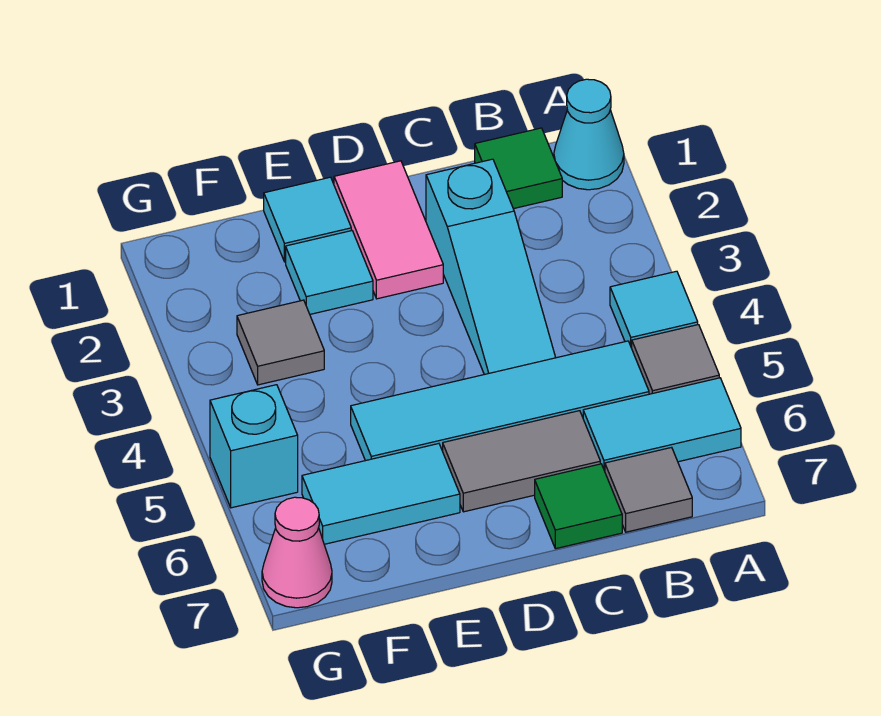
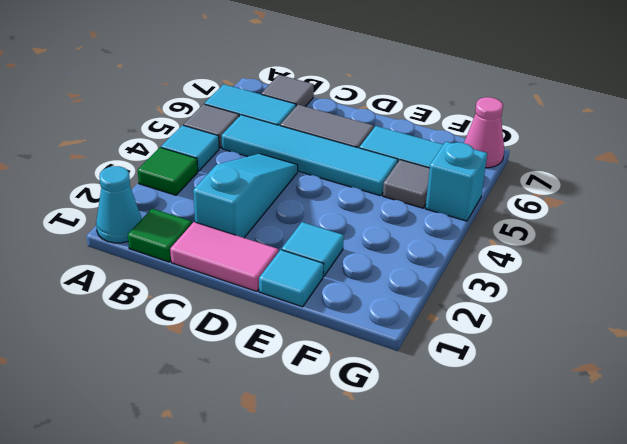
green tile C7 level 1 -> green tile A3 level 1
pink tile D1:D2 level 1 -> pink tile C1:D1 level 1
grey tile F3 level 1 -> grey tile F5 level 1

